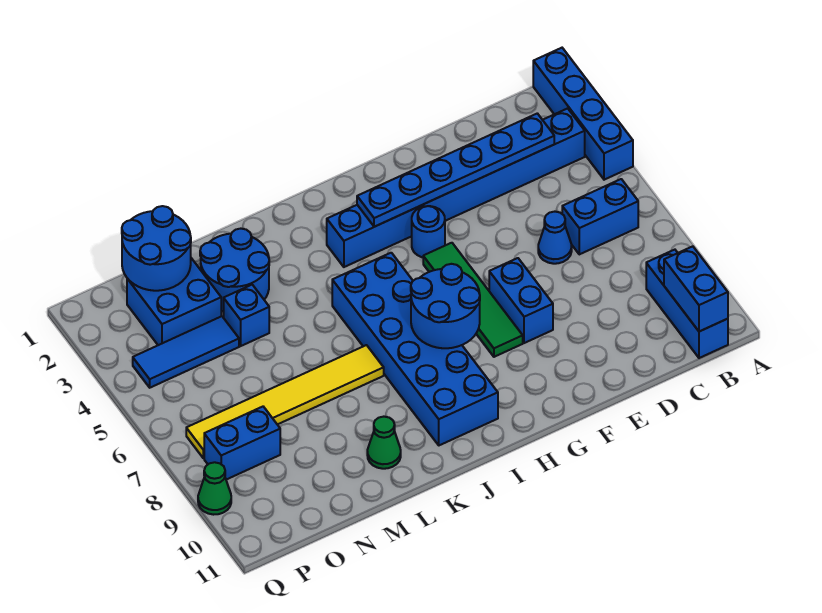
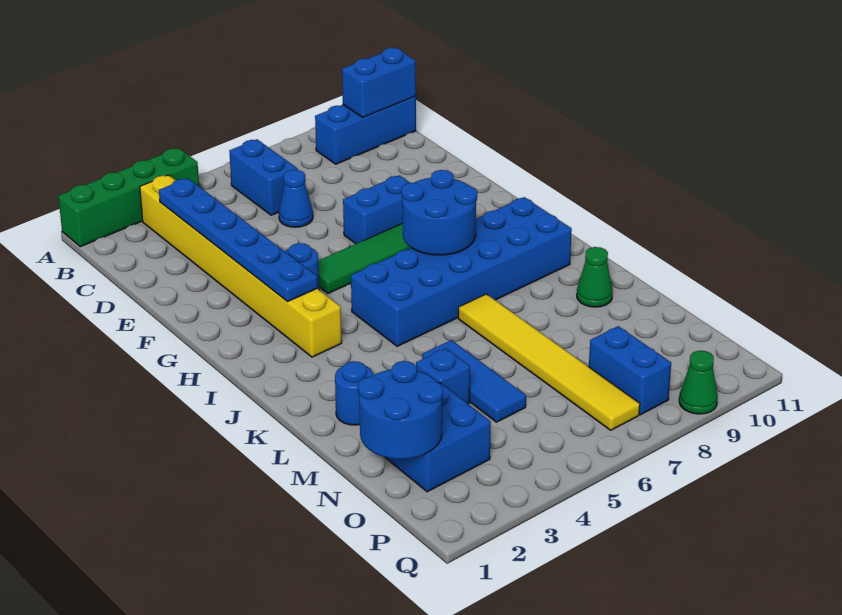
blue brick A1:A4 level 1 -> green brick A1:A4 level 1
blue brick B3:I3 level 1 -> yellow brick B3:I3 level 1
blue round brick L2:M3 level 1 -> blue round brick L2 level 1
blue tile N4:P4 level 1 -> blue tile L5:N5 level 1

